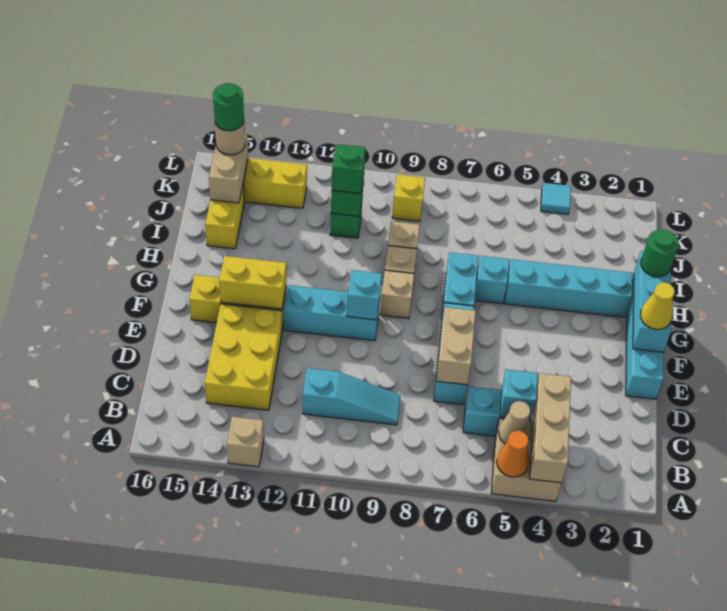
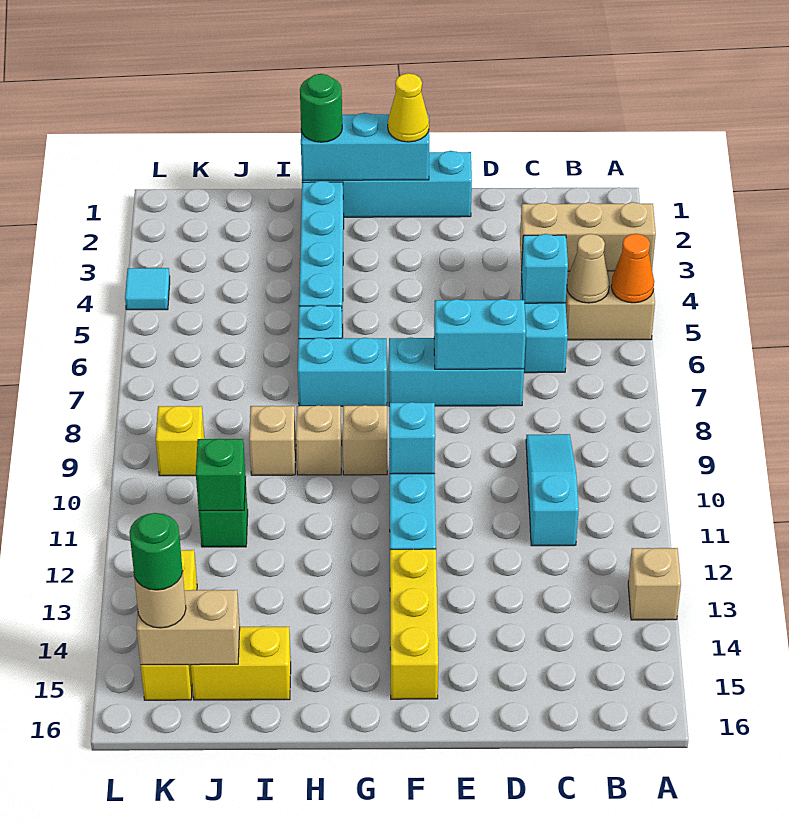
yellow brick C13:E14 level 1 -> none
tan brick D7:E7 level 2 -> cyan brick D7:E7 level 2
yellow brick F13:F14 level 2 -> none
green brick J11 level 3 -> none

